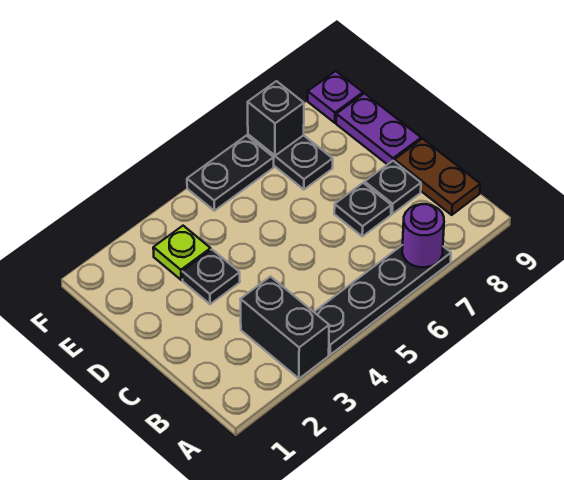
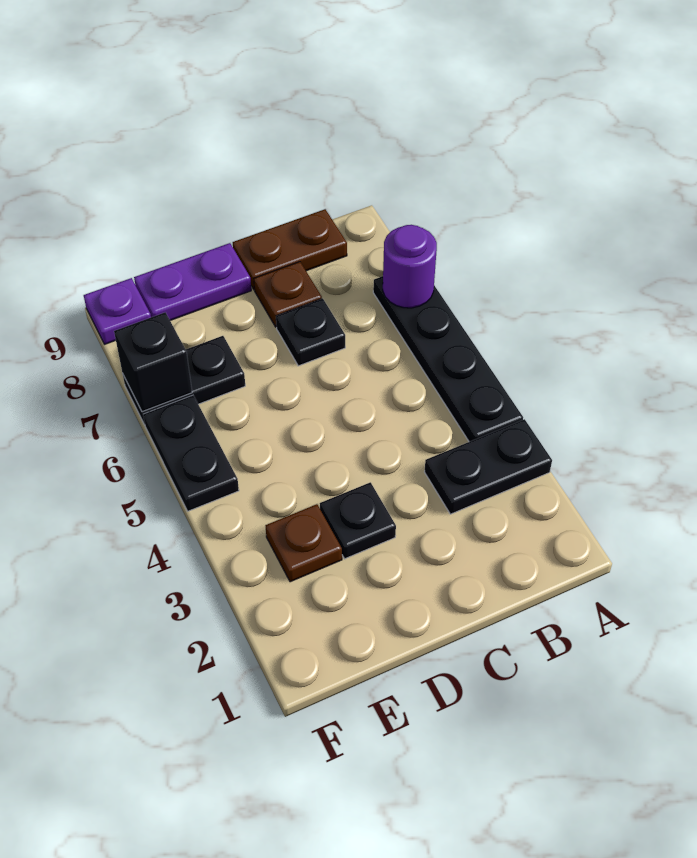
black brick A3:B3 level 1 -> black plate A3:B3 level 1
black plate C8 level 1 -> brown plate C8 level 1
lime plate E3 level 1 -> brown plate E3 level 1

